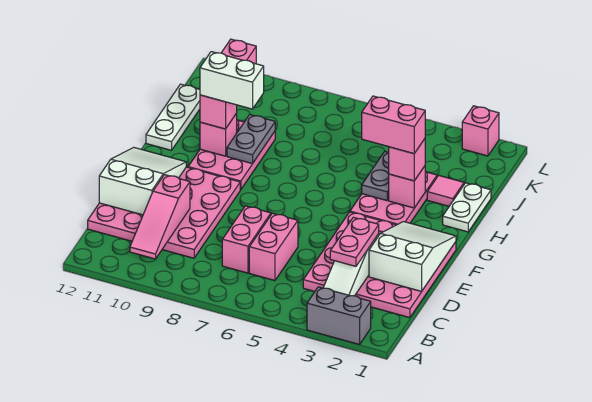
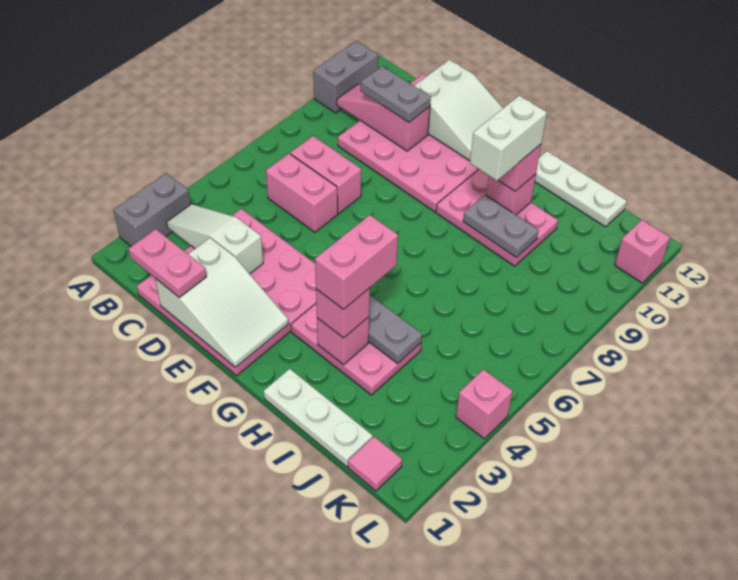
none -> grey brick A10:A11 level 1
pink plate C3:D3 level 3 -> pink plate C1:D1 level 3
none -> grey plate C10:D10 level 3
white plate H1:I1 level 1 -> white plate H1:J1 level 1
pink tile I2 level 1 -> pink tile K1 level 1
pink brick L2 level 1 -> pink brick L4 level 1

